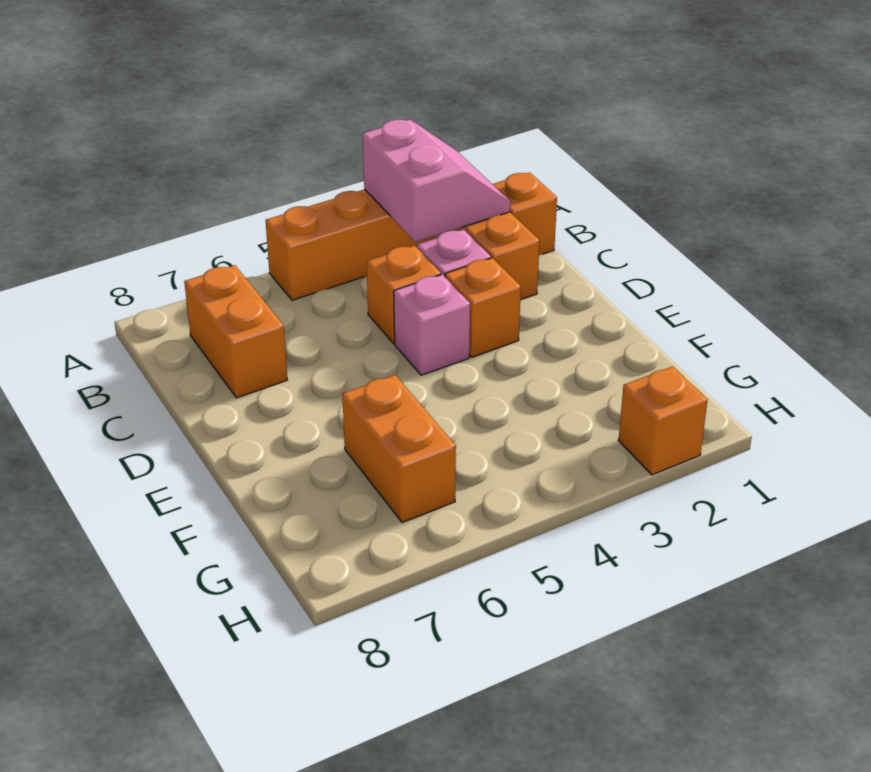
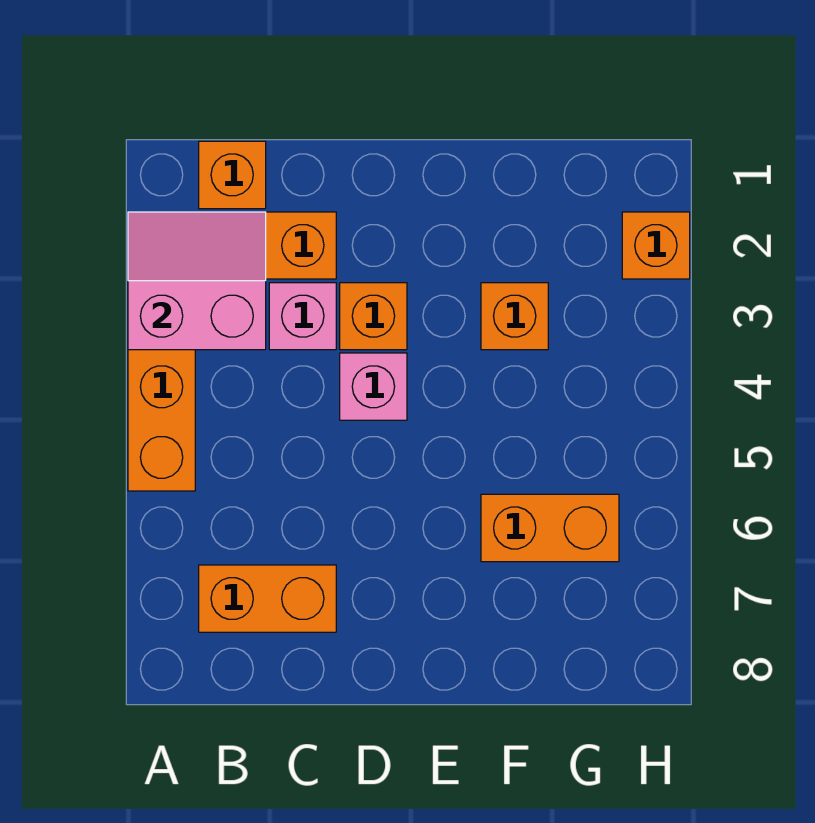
orange brick C4 level 1 -> orange brick F3 level 1

